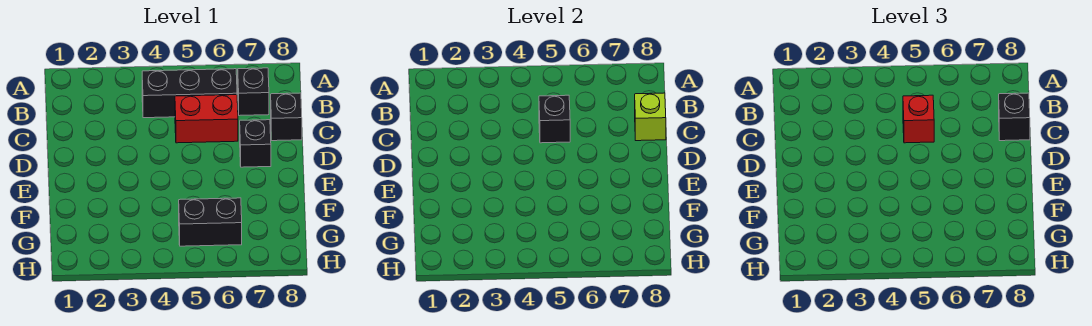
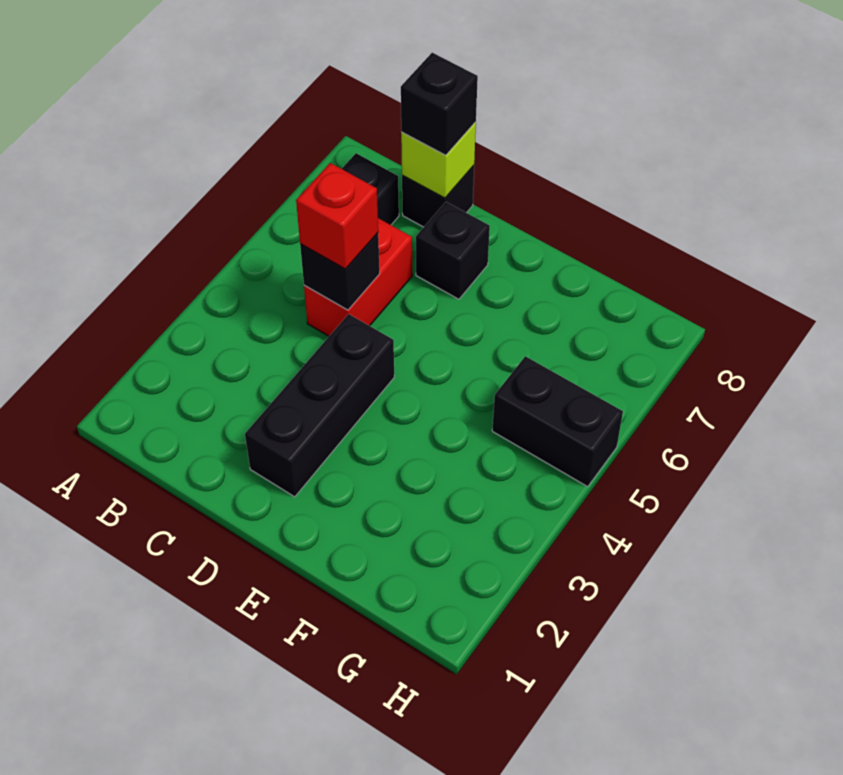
black brick B4:B6 level 1 -> black brick D2:D4 level 1
black brick G5:G6 level 1 -> black brick G5:H5 level 1

